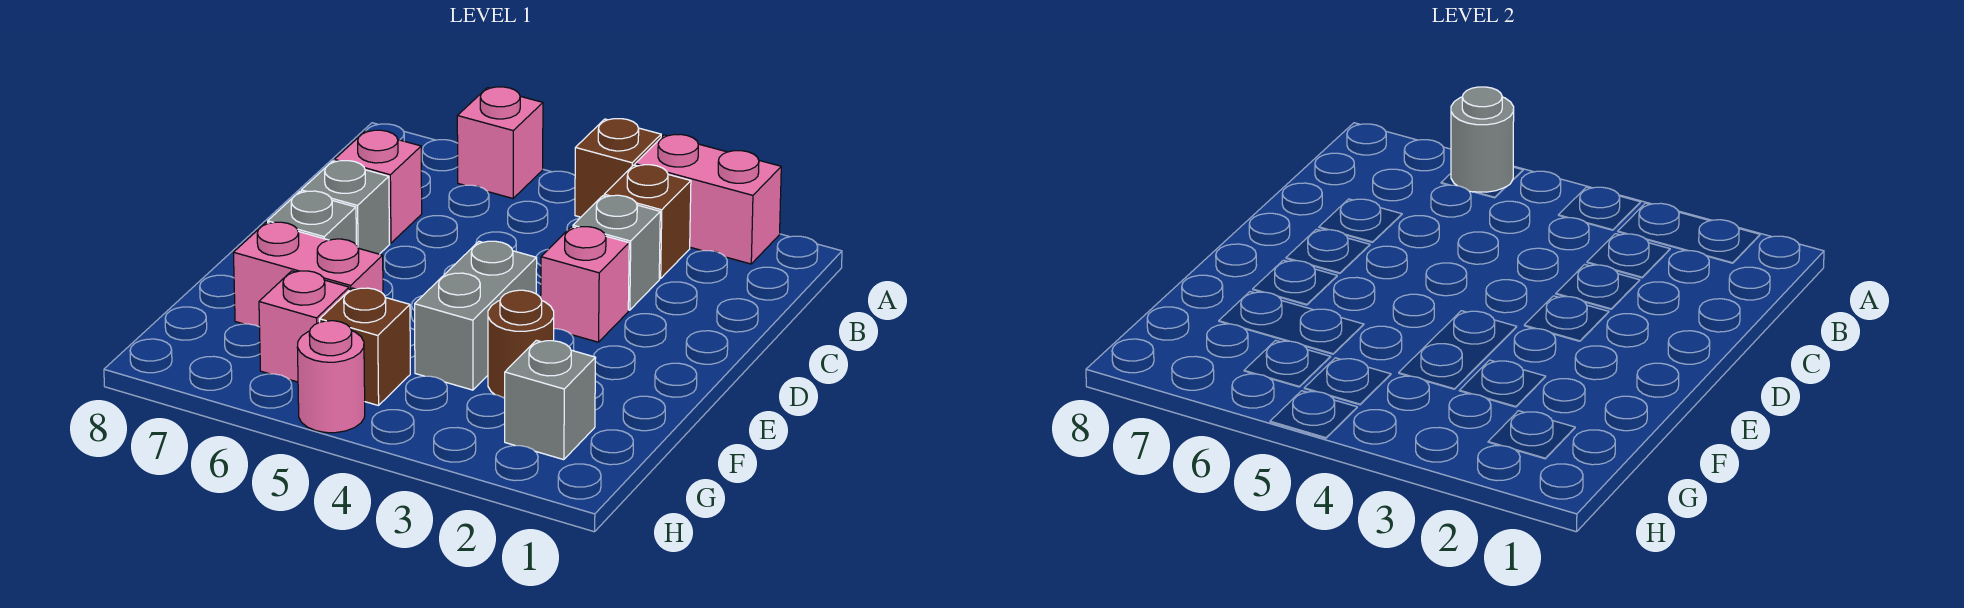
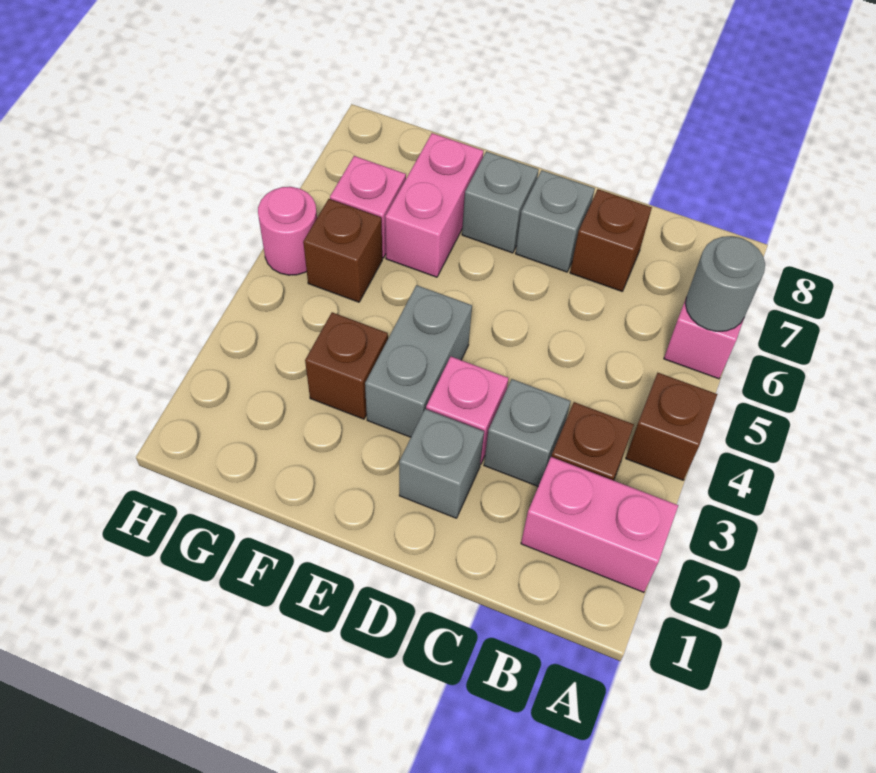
pink brick A2:A3 level 1 -> pink brick A2:B2 level 1
pink brick C7 level 1 -> brown brick C7 level 1
grey brick E4:F4 level 1 -> grey brick E3:E4 level 1
brown round brick F3 level 1 -> brown brick F3 level 1
grey brick G2 level 1 -> grey brick D2 level 1

